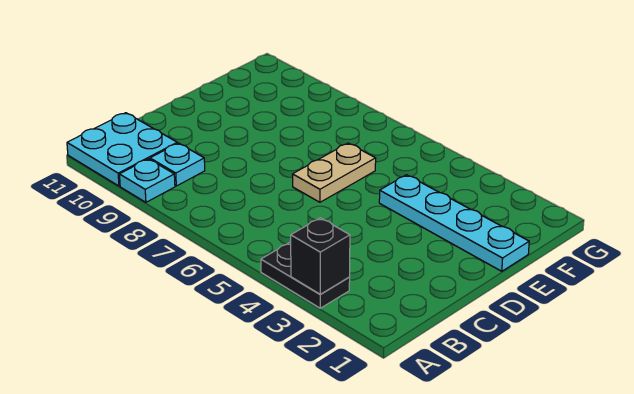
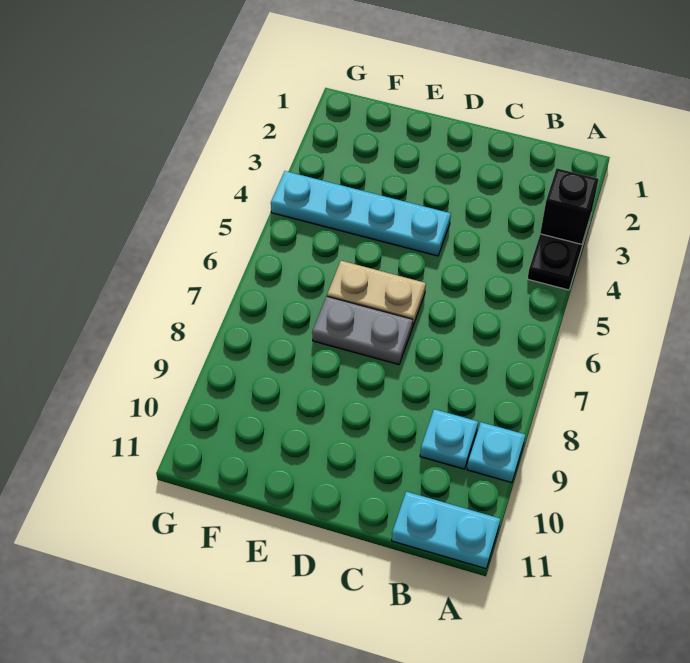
cyan plate A10:B11 level 1 -> cyan plate A11:B11 level 1
none -> grey plate D7:E7 level 1
cyan plate E1:E4 level 1 -> cyan plate D4:G4 level 1

